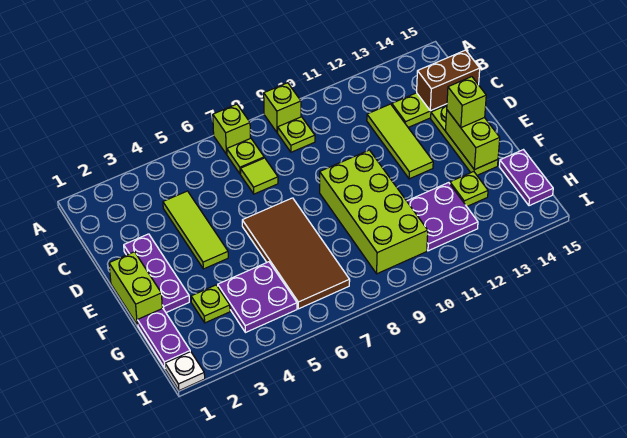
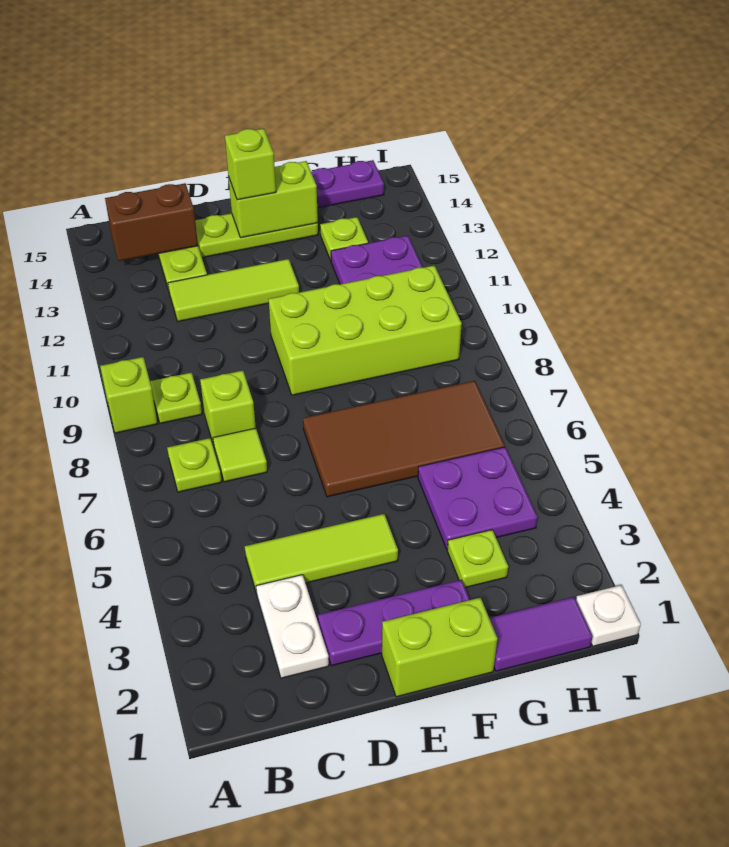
lime brick A7 level 1 -> lime brick C8 level 1
none -> white plate C2:C3 level 1
brown brick C14:C15 level 2 -> brown brick B14:C14 level 2
purple plate G1:H1 level 1 -> purple tile G1:H1 level 1

